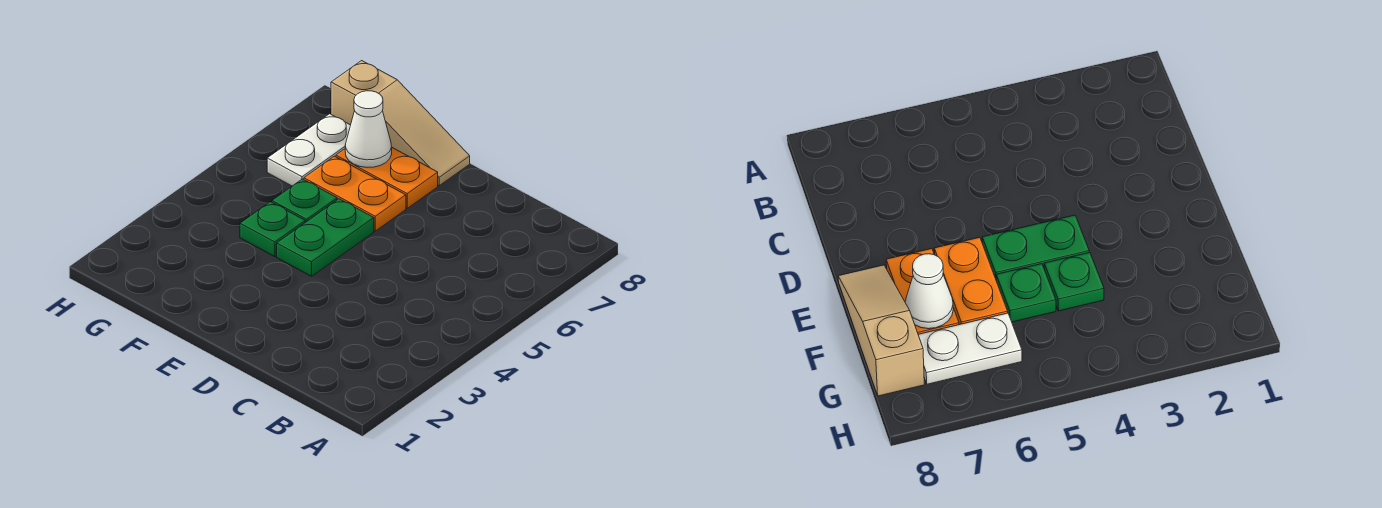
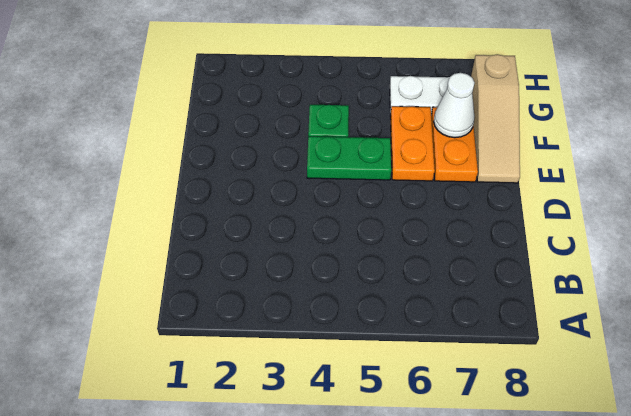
green plate F5 level 1 -> none

